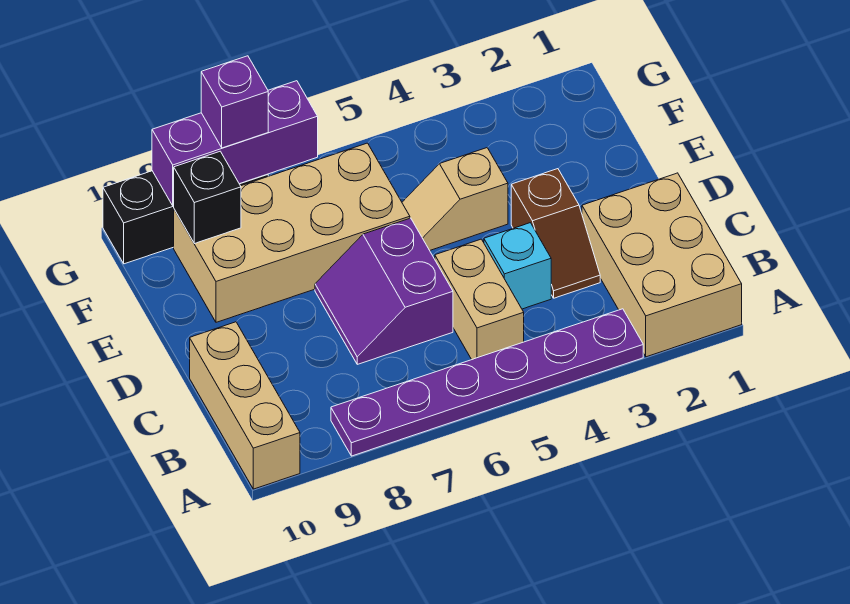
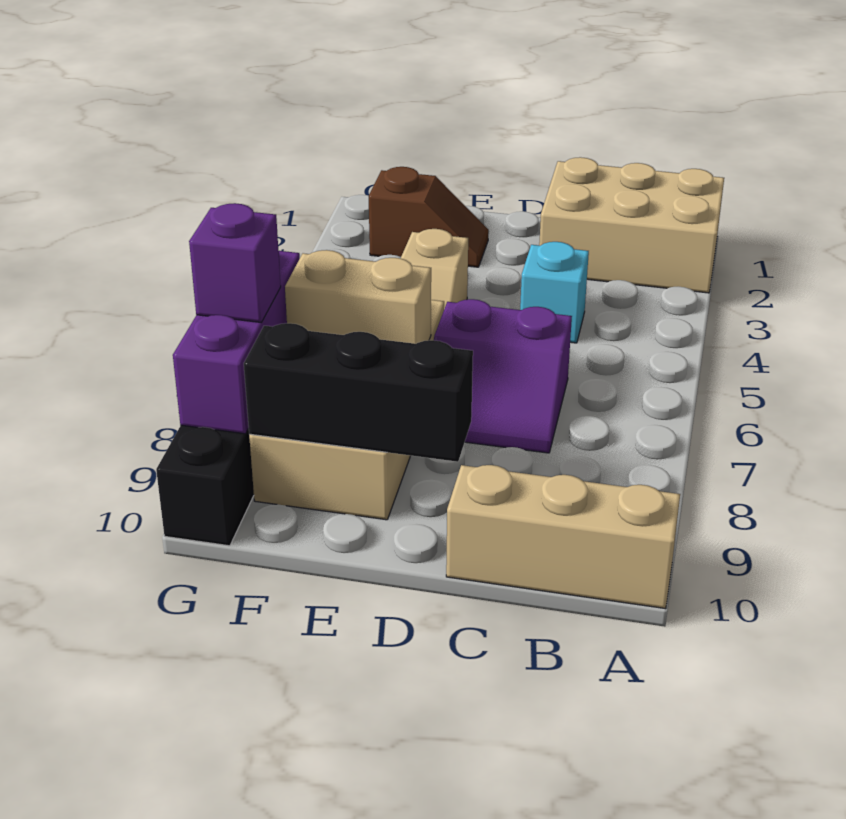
purple plate A3:A8 level 1 -> none
tan brick B5:C5 level 1 -> tan brick E7:F7 level 2
brown slope C3:D3 level 1 top D -> brown slope E2:F2 level 1 top F
black brick F9 level 2 -> black brick D9:F9 level 2

